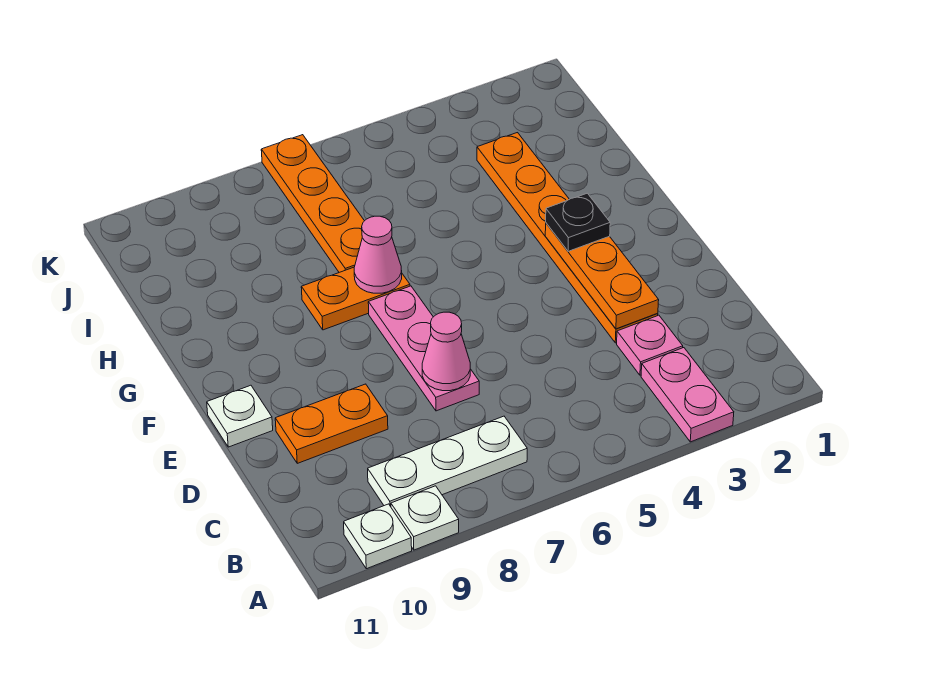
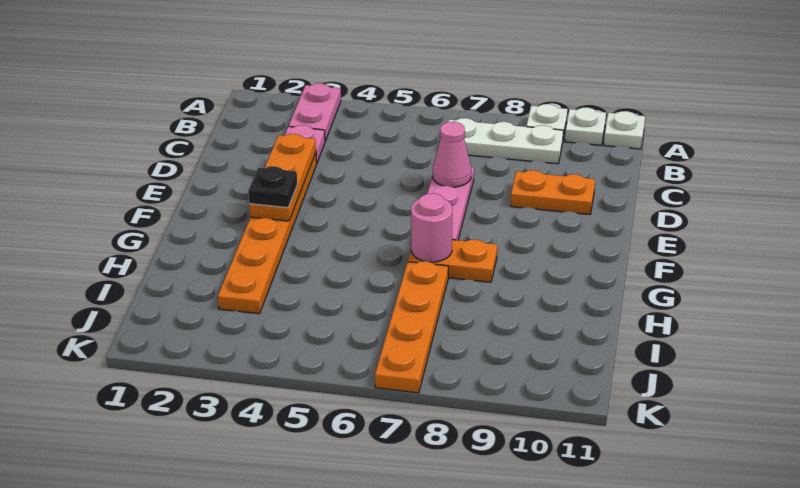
white plate E11 level 1 -> white plate A11 level 1
pink cone G7 level 2 -> pink round brick G7 level 2

